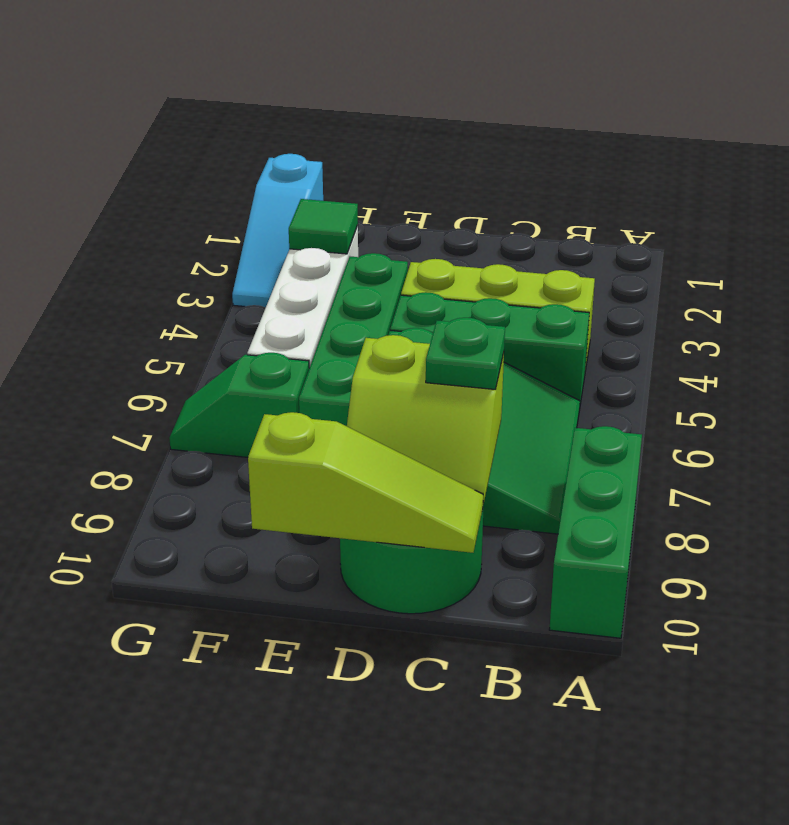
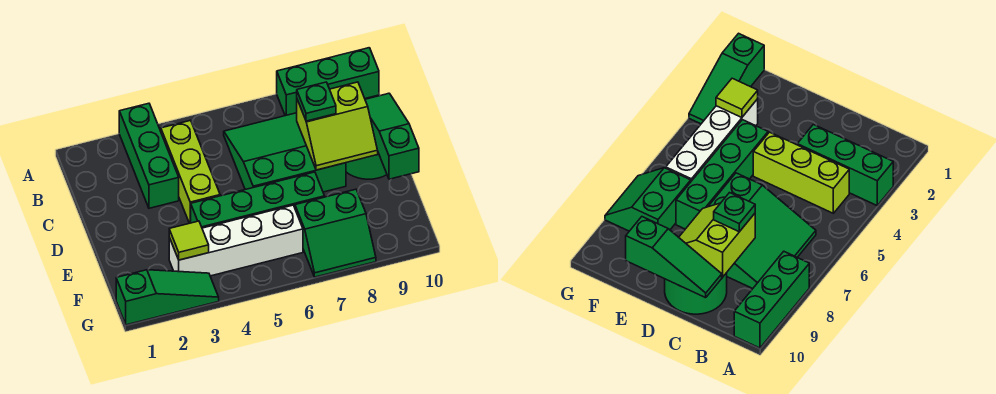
green brick B5:D5 level 1 -> green brick A3:C3 level 1
lime slope C8:D9 level 2 top 8 -> lime slope C8:D9 level 2 top C
lime slope C10:E10 level 2 top E -> green slope C10:E10 level 2 top E
green tile F3 level 2 -> lime tile F3 level 2
green slope F7:G7 level 1 top F -> green slope F7:G8 level 1 top F
cyan slope G1:G3 level 1 top 1 -> green slope G1:G3 level 1 top 1

